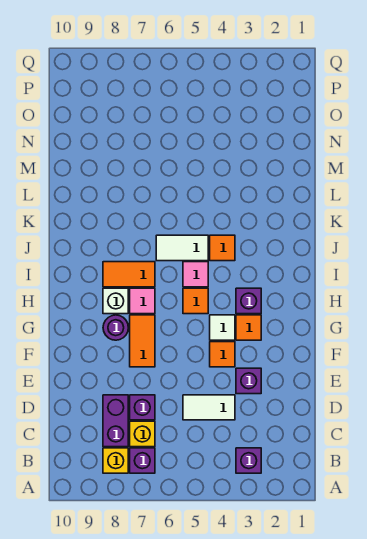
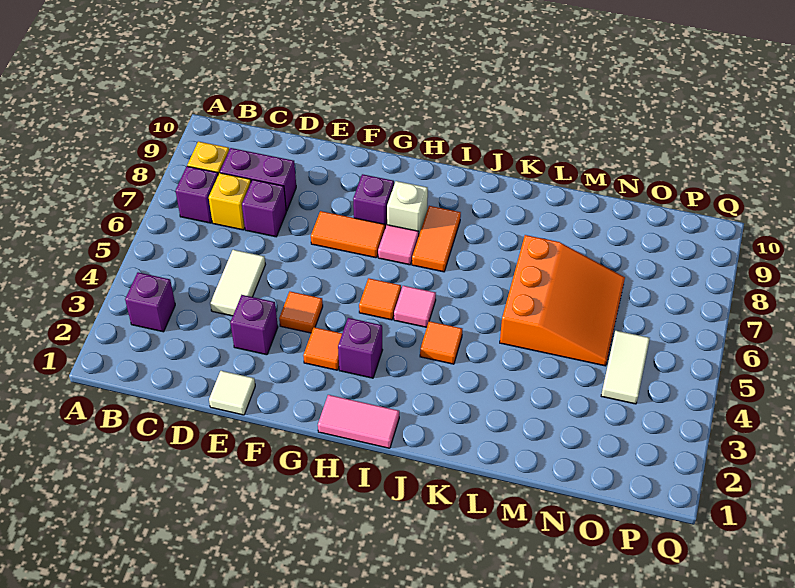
white tile G4 level 1 -> white tile E1 level 1
purple round brick G8 level 1 -> purple brick G8 level 1
none -> pink tile H1:I1 level 1
white tile J5:J6 level 1 -> white tile O4:O5 level 1
none -> orange slope L5:N7 level 1 top L

